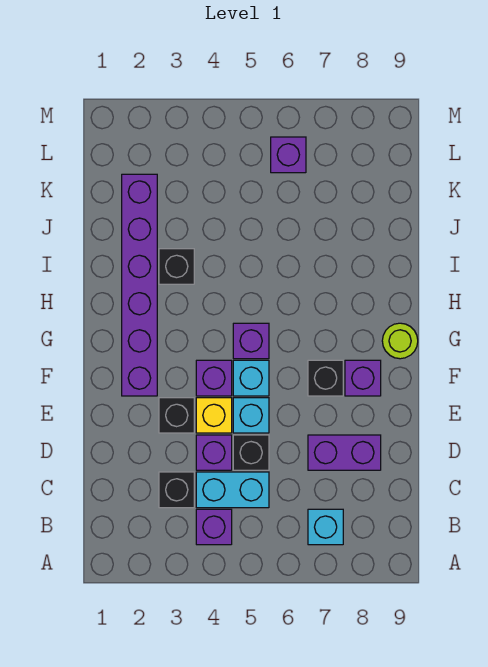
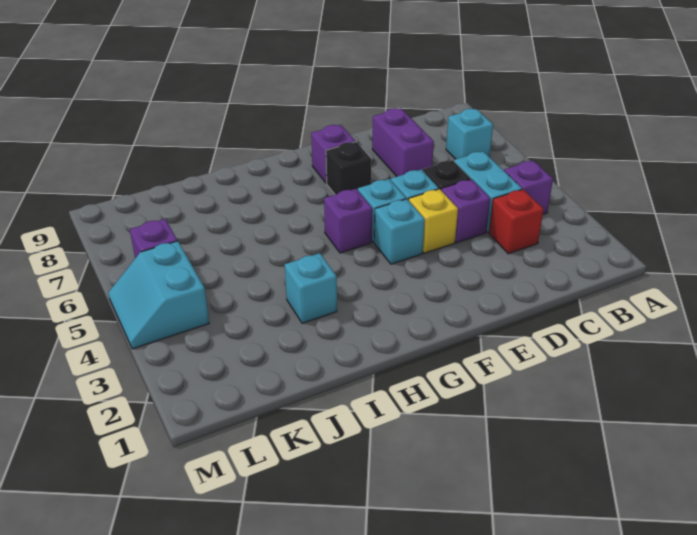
black brick C3 level 1 -> red brick C3 level 1
black brick E3 level 1 -> none
purple brick F2:K2 level 1 -> none
purple brick F4 level 1 -> cyan brick F4 level 1
lime round brick G9 level 1 -> none
black brick I3 level 1 -> cyan brick I3 level 1
none -> cyan slope L4:M5 level 1 top L

